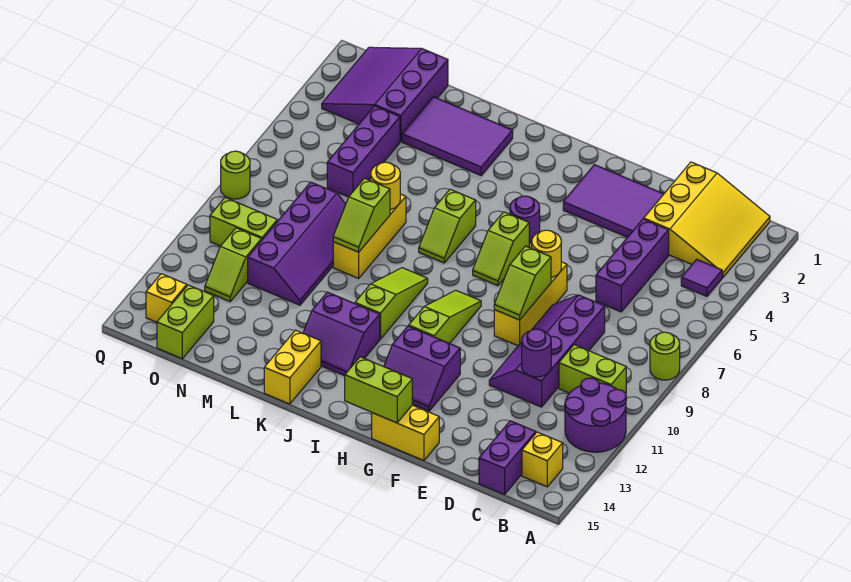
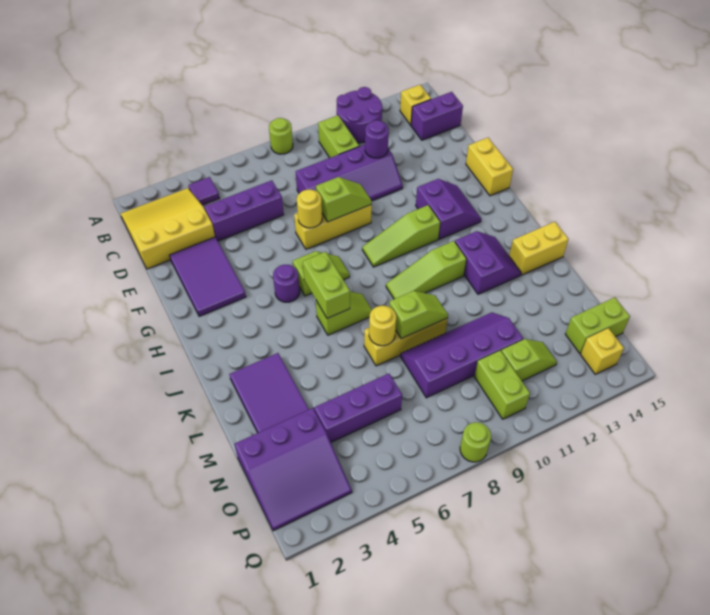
lime brick G15:H15 level 2 -> lime brick I6:J6 level 2

